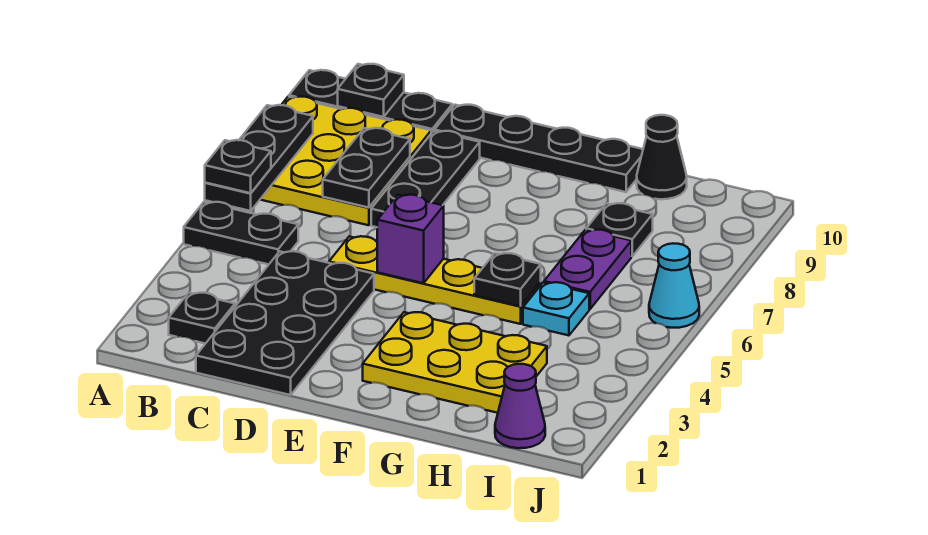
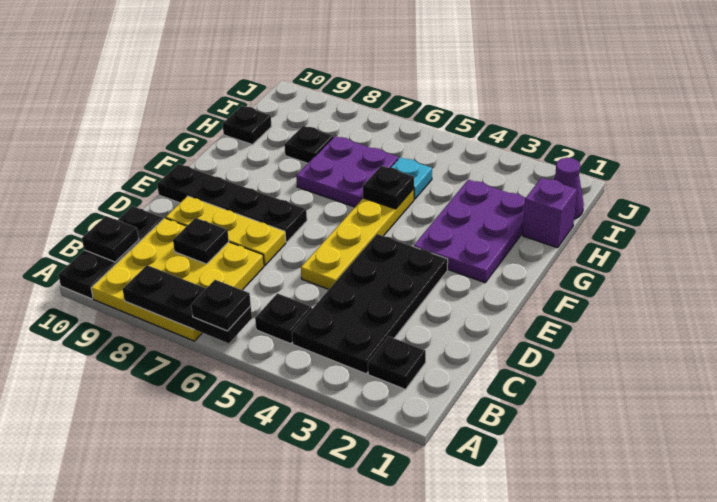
black plate A5:B5 level 1 -> black plate B5 level 1
black plate C1:D4 level 1 -> black plate B3:E4 level 1
black plate C7:C8 level 2 -> black plate C8 level 2
black plate D7:D9 level 1 -> yellow plate D7:D9 level 1
black plate D10:G10 level 1 -> black plate E7:E10 level 1
purple brick E5 level 2 -> purple brick H1 level 1
yellow plate F2:H3 level 1 -> purple plate F2:H3 level 1
purple plate H6:H7 level 1 -> purple plate G6:H7 level 1
black cone H10 level 1 -> black plate H10 level 1
cyan cone J6 level 1 -> none

